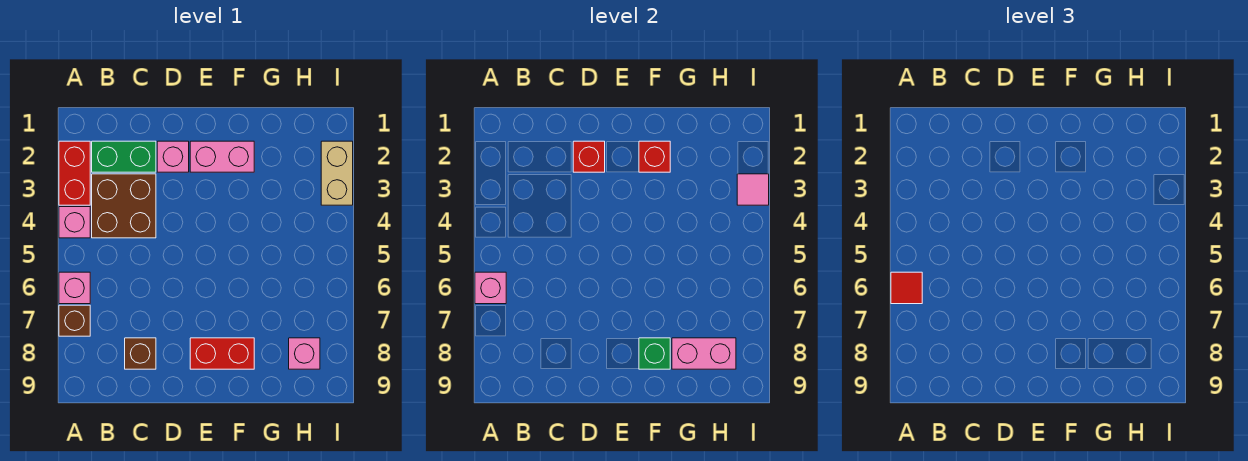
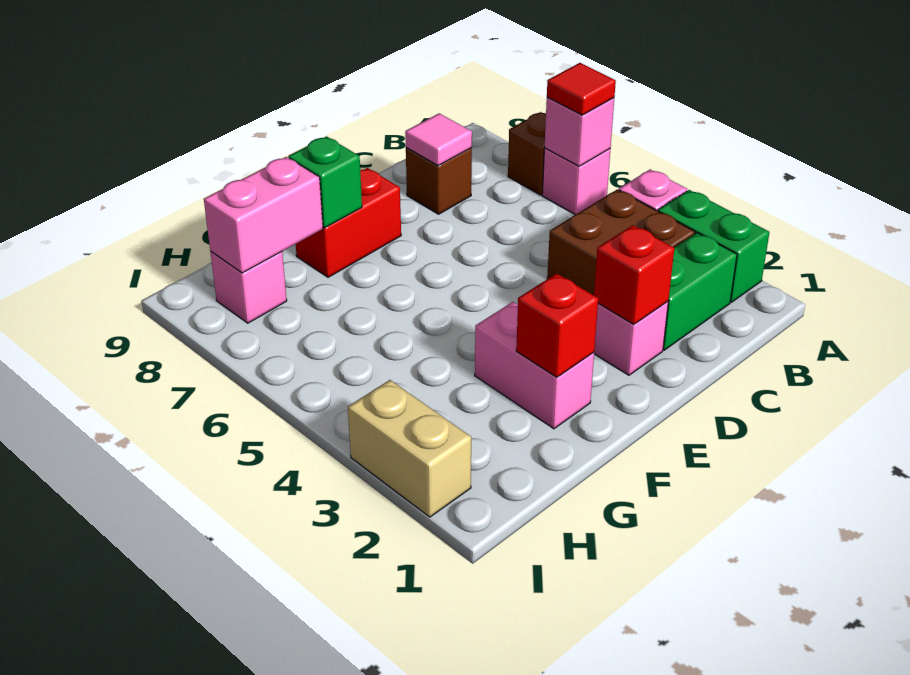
red brick A2:A3 level 1 -> green brick A2:A3 level 1
pink brick E2:F2 level 1 -> pink brick F2:F3 level 1
pink tile I3 level 2 -> pink tile C8 level 2

